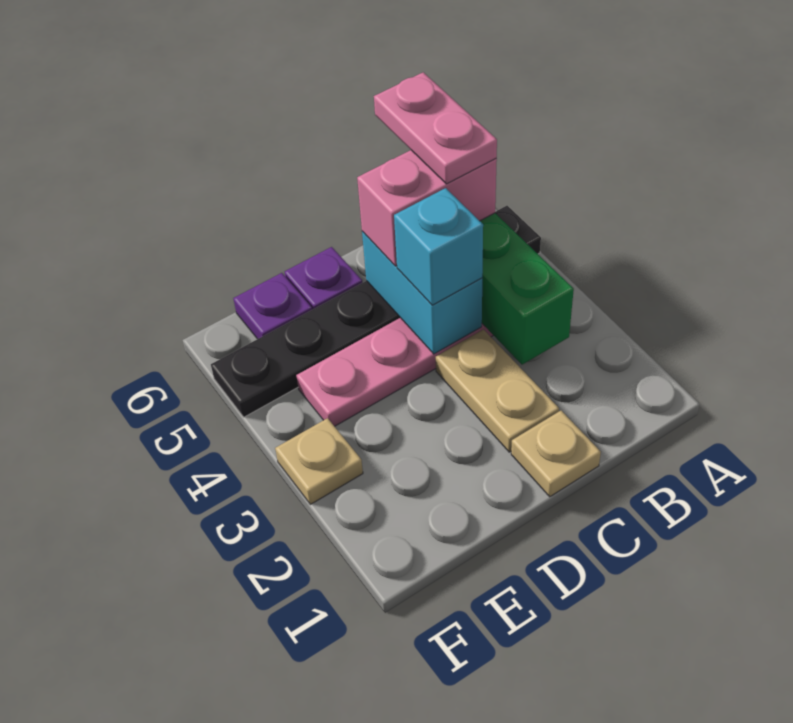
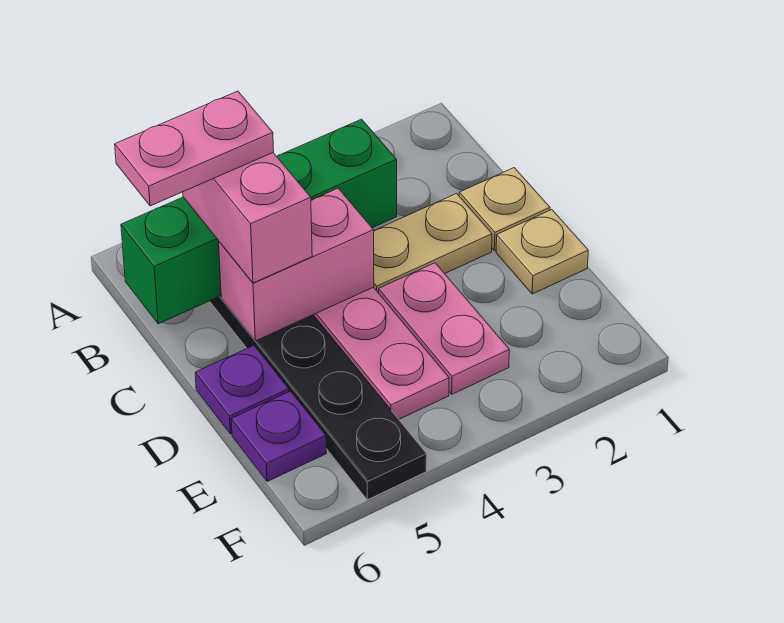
cyan brick C4:C5 level 2 -> pink brick C4:C5 level 2
cyan brick C4 level 3 -> none
none -> pink plate D3:E3 level 1
tan plate F3 level 1 -> tan plate D1 level 1

